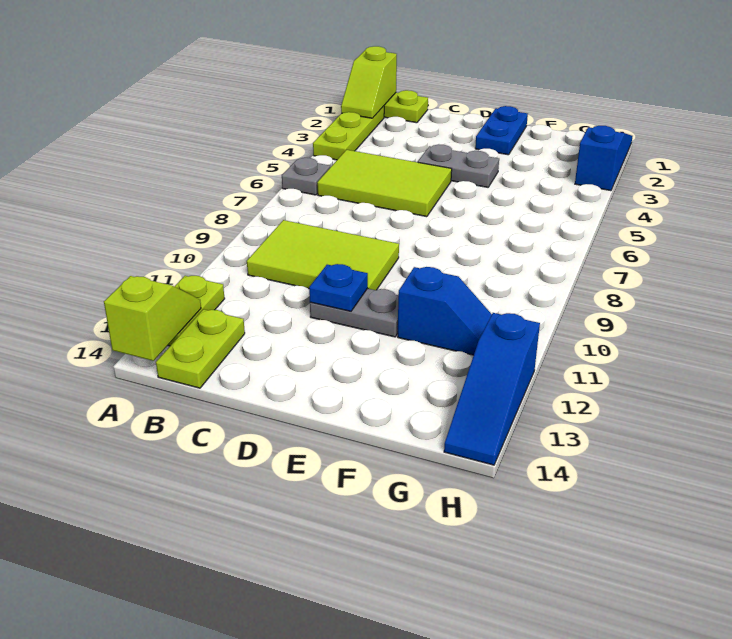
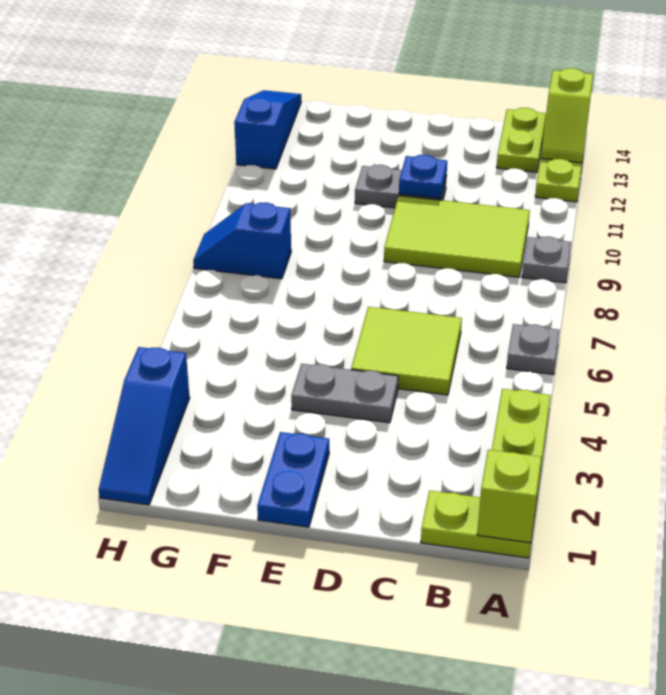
none -> grey plate A9 level 1
lime tile B5:D6 level 1 -> lime tile C5:D6 level 1
blue slope F11:G11 level 1 top F -> blue slope G8:H8 level 1 top G

